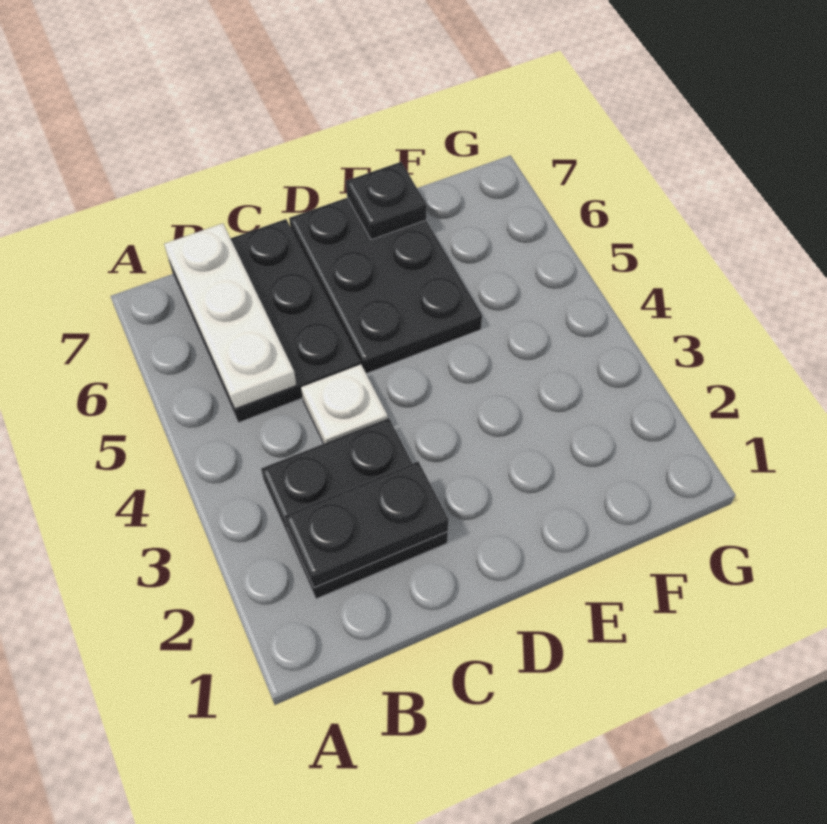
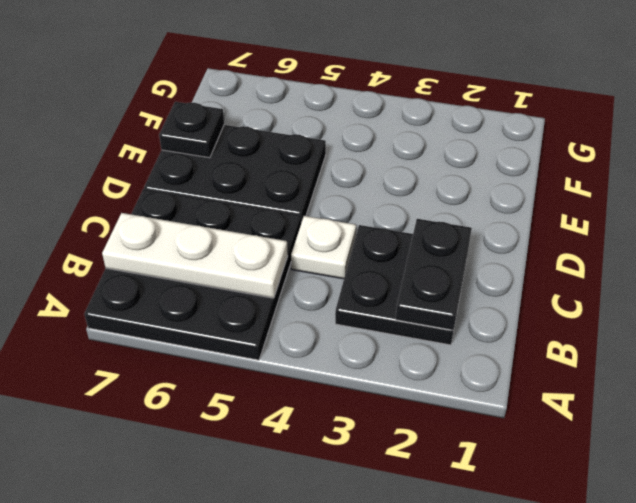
black plate B5:C7 level 1 -> black plate A5:C7 level 1

